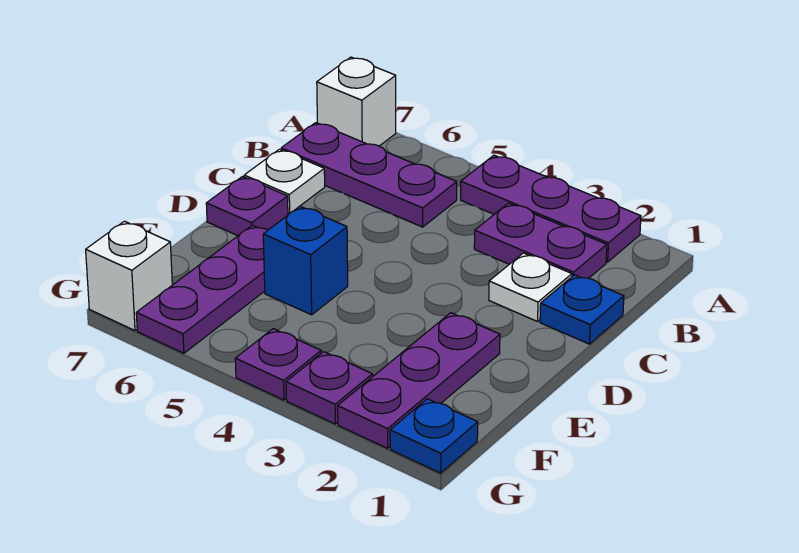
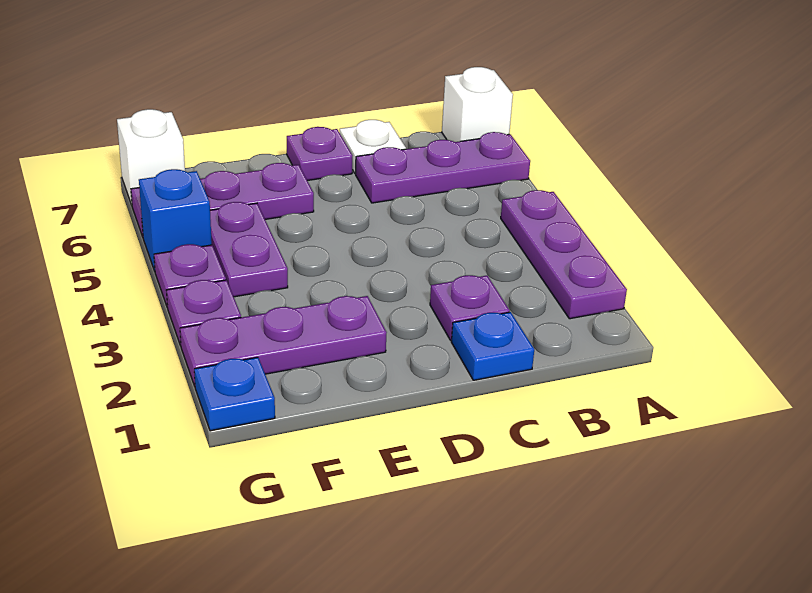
purple plate B2:B3 level 1 -> purple plate F4:F5 level 1
purple plate B5:B7 level 1 -> purple plate A6:C6 level 1
white plate C2 level 1 -> purple plate C2 level 1
blue brick E5 level 1 -> blue brick G5 level 1

